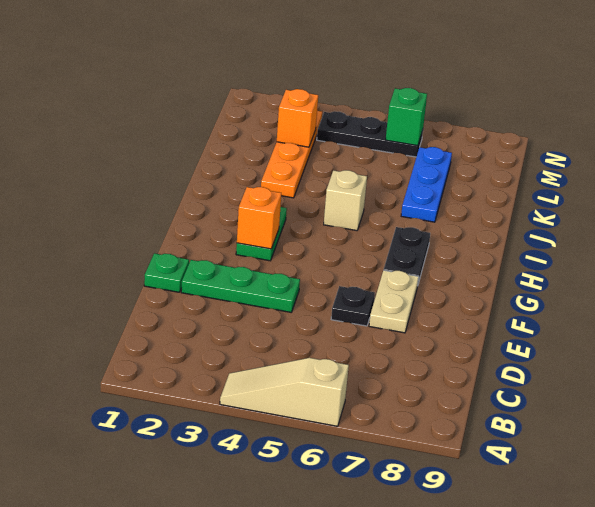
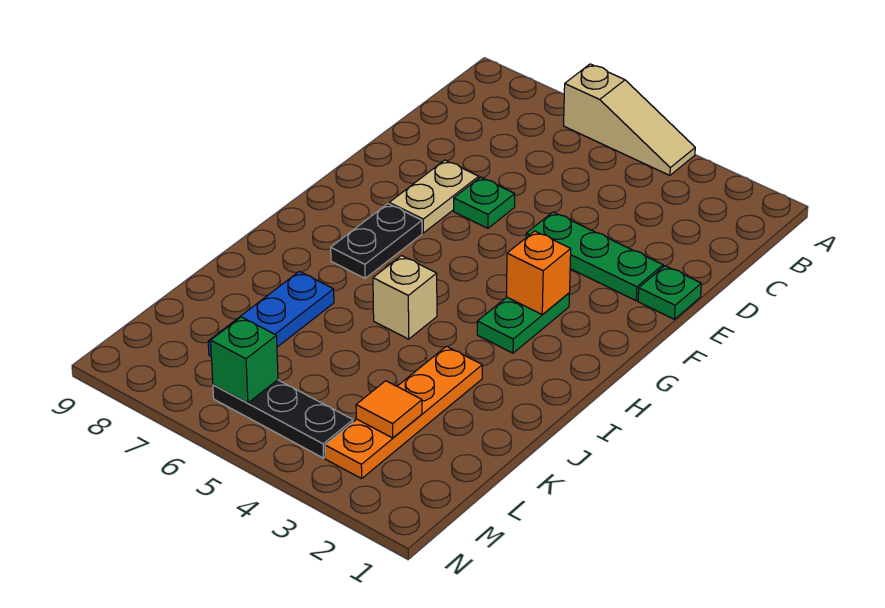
black plate E6 level 1 -> green plate E6 level 1
orange brick L3 level 2 -> orange tile L3 level 2

